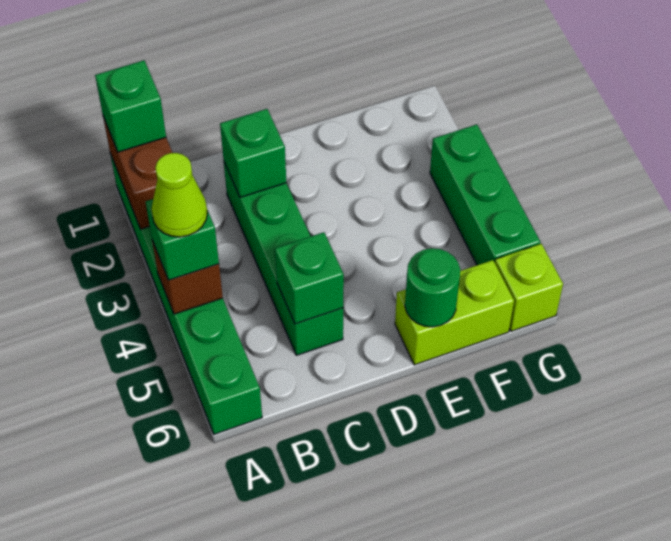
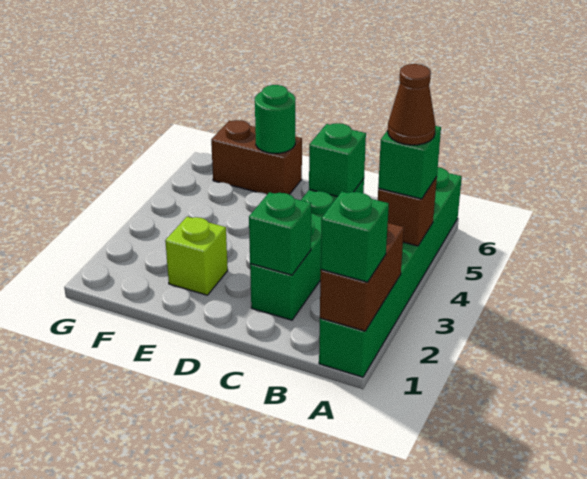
lime cone A4 level 4 -> brown cone A4 level 4
lime brick E6:F6 level 1 -> brown brick E6:F6 level 1
green brick G3:G5 level 1 -> none
lime brick G6 level 1 -> lime brick E2 level 1

